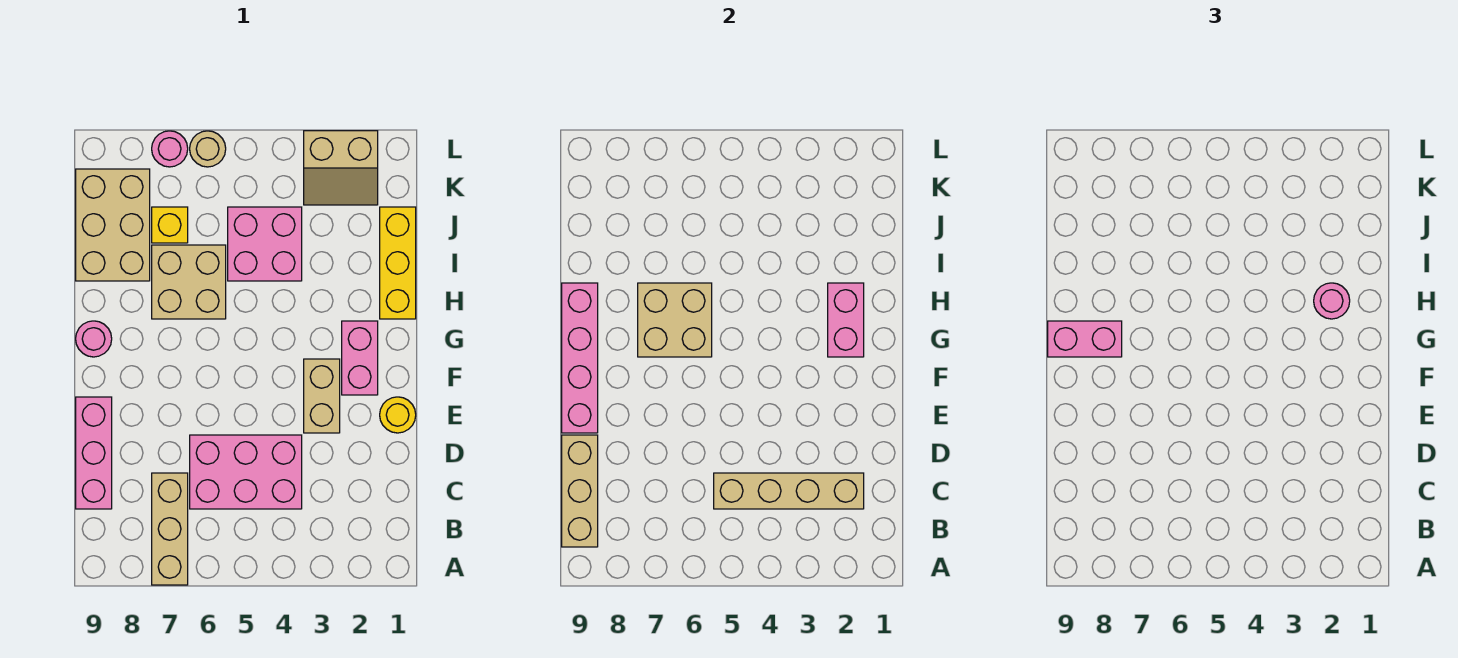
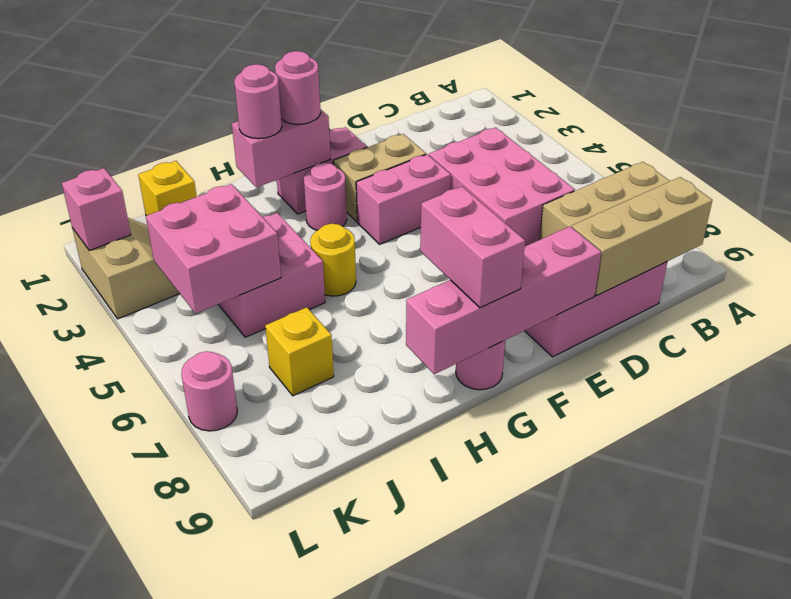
tan brick C2:C5 level 2 -> none
yellow round brick E1 level 1 -> yellow round brick H5 level 1
none -> pink brick E4:F4 level 1
none -> pink round brick G2 level 3
none -> pink round brick G3 level 1
tan brick G6:H7 level 2 -> none
yellow brick H1:J1 level 1 -> yellow brick J1 level 1
tan brick H6:I7 level 1 -> none
tan brick I8:K9 level 1 -> none
none -> pink brick J4:K5 level 2
none -> pink brick L2 level 2
tan round brick L6 level 1 -> none

